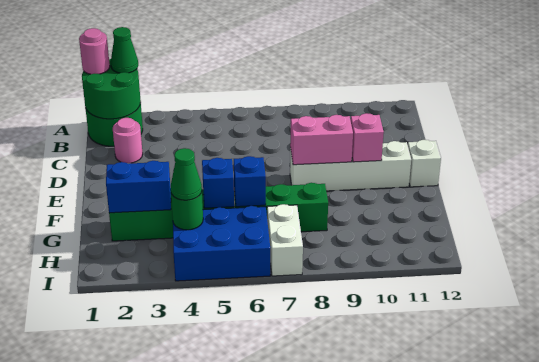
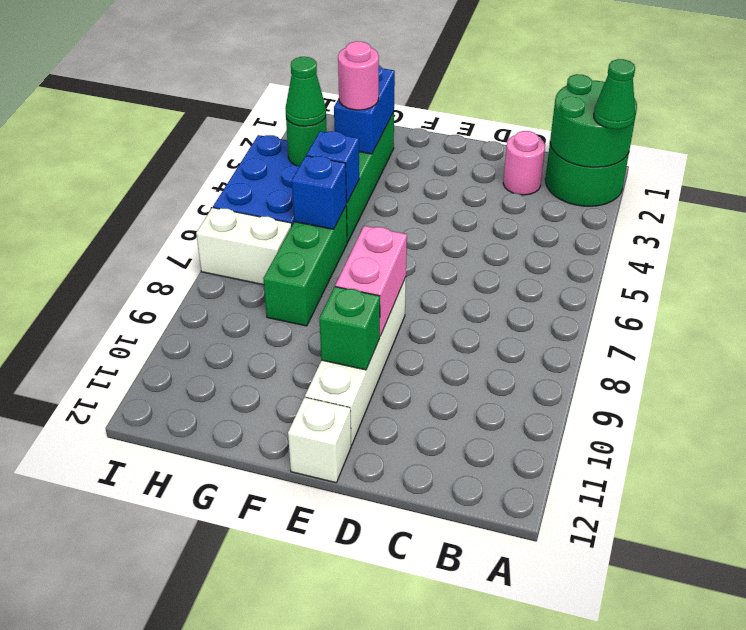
pink round brick A1 level 3 -> pink round brick G3 level 3
pink brick E10 level 2 -> green brick E10 level 2

